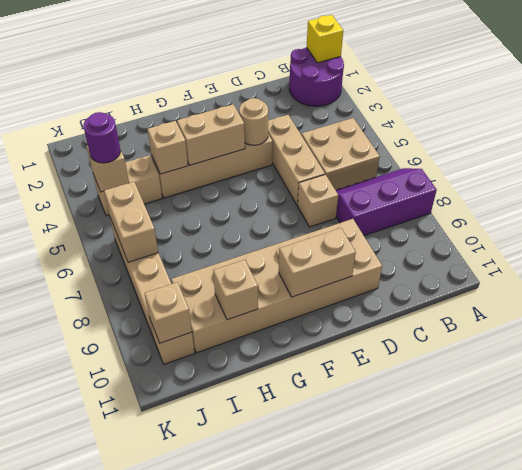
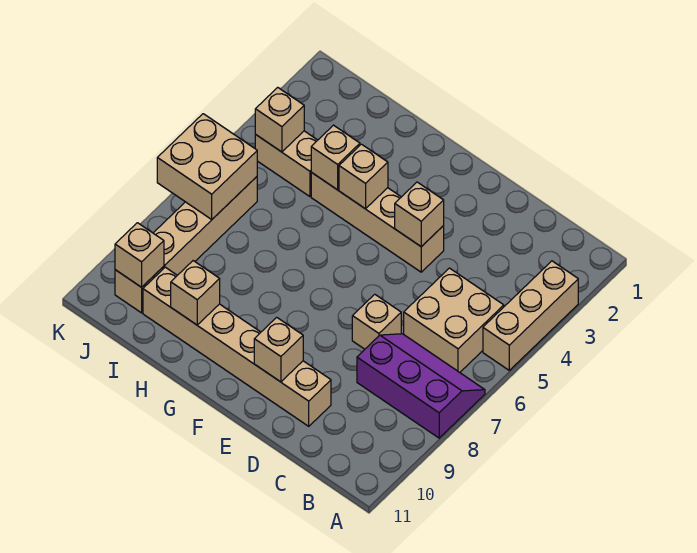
purple round brick A1:B2 level 1 -> none
yellow brick A1 level 2 -> none
tan brick D4:D6 level 1 -> tan brick A3:A5 level 1
tan brick D9:I10 level 1 -> tan brick D10:I10 level 1
tan round brick E4 level 2 -> tan brick E4 level 2
tan brick E10:F10 level 2 -> tan brick E10 level 2
tan brick F4:G4 level 2 -> tan brick G4 level 2
purple round brick J4 level 3 -> none
tan brick J6:J7 level 2 -> tan brick J6:K7 level 2

